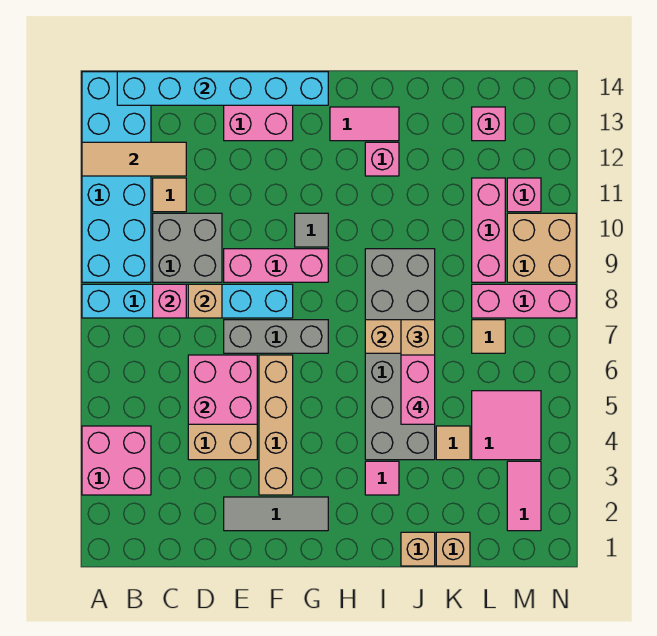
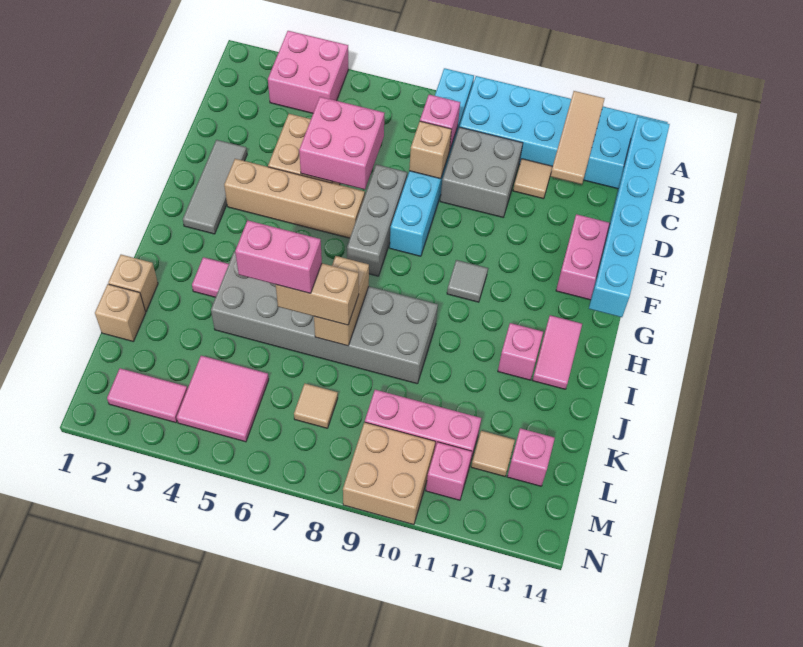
pink brick E9:G9 level 1 -> none
tan tile K4 level 1 -> tan tile L12 level 1
pink brick L8:N8 level 1 -> none

